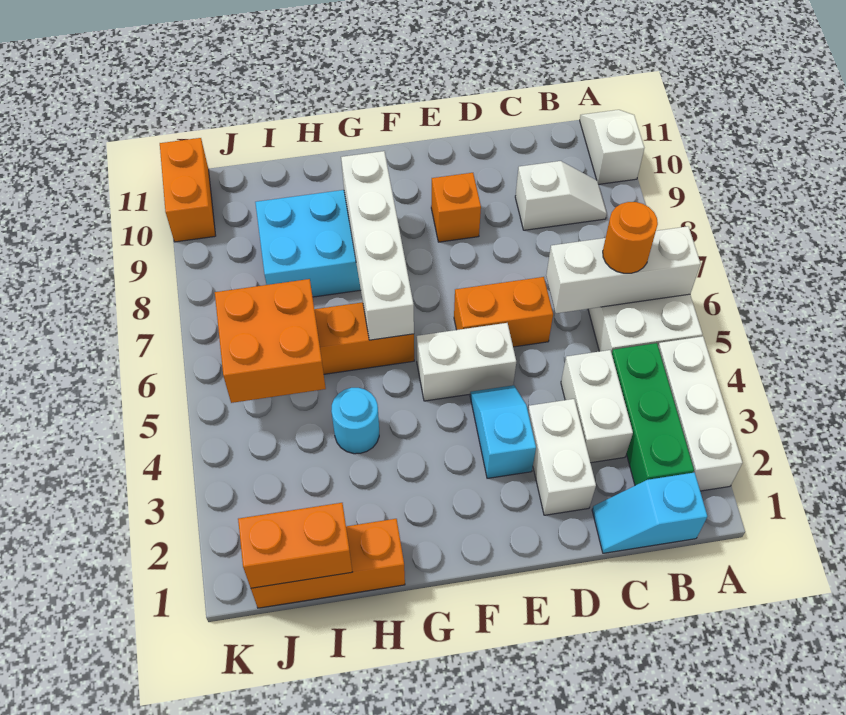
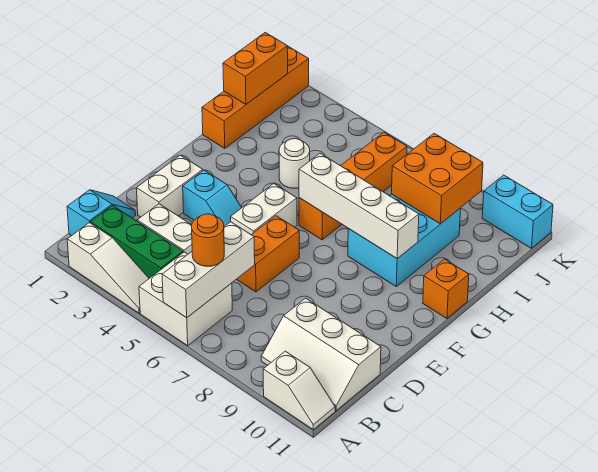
white brick A2:A4 level 1 -> white slope A2:A4 level 1 top 2
white slope B9:C9 level 1 top C -> white slope B9:C11 level 1 top C
white brick D2:D3 level 1 -> white brick D2:E2 level 1
orange brick E9 level 1 -> orange brick G11 level 1
orange brick H1:J1 level 1 -> orange brick H1:K1 level 1
cyan round brick H4 level 1 -> white round brick H4 level 1
orange brick I5:J6 level 2 -> orange brick I8:J9 level 2
orange brick K10:K11 level 1 -> cyan brick K10:K11 level 1

